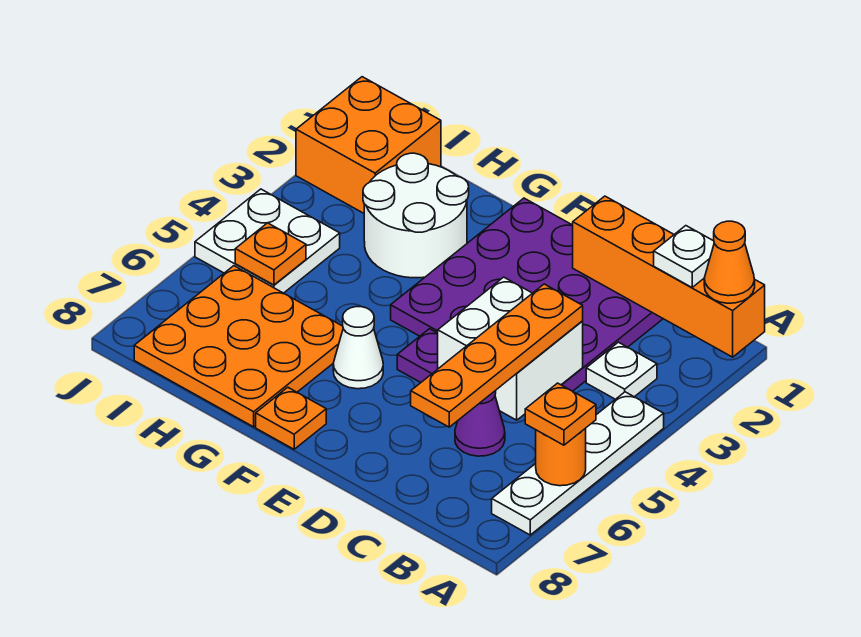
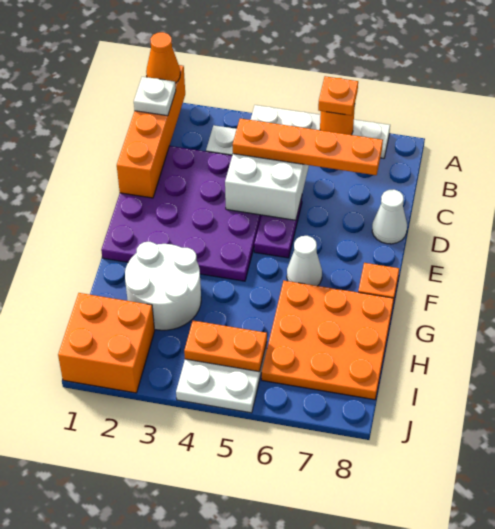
purple cone C6 level 1 -> none
none -> white cone D8 level 1
orange plate I5 level 2 -> orange plate I4:I5 level 2

